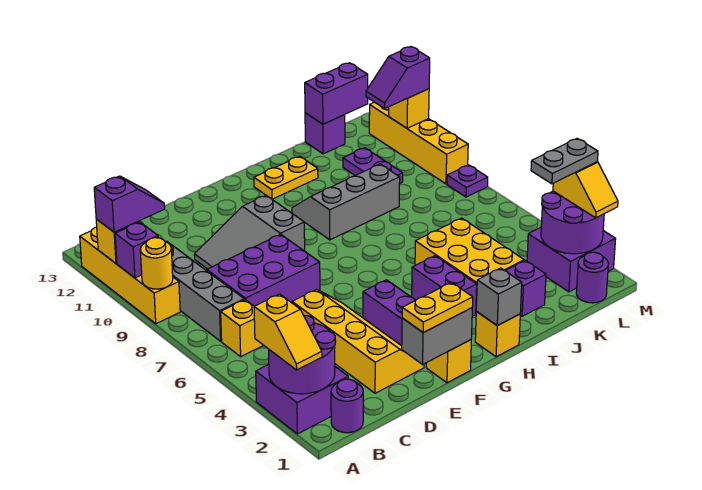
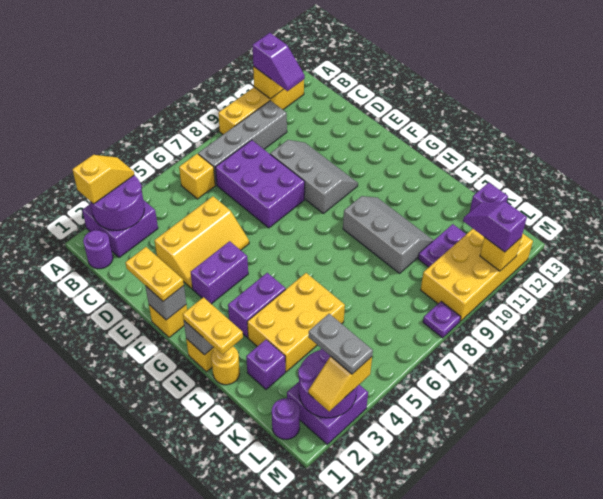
yellow slope A2:A3 level 3 top 3 -> yellow slope A2:A3 level 3 top 2
yellow round brick A9 level 2 -> yellow round brick I1 level 1
purple brick A10 level 2 -> none
yellow slope D2:E5 level 1 top D -> yellow slope D3:E5 level 1 top D
grey slope D9:F10 level 1 top F -> grey slope D9:F10 level 1 top 9
grey brick E1:F1 level 2 -> grey brick F1 level 2
yellow plate H12:I12 level 1 -> yellow plate H1:I1 level 3
purple brick K13:L13 level 2 -> none
yellow brick M9:M12 level 1 -> yellow brick L9:M12 level 1

